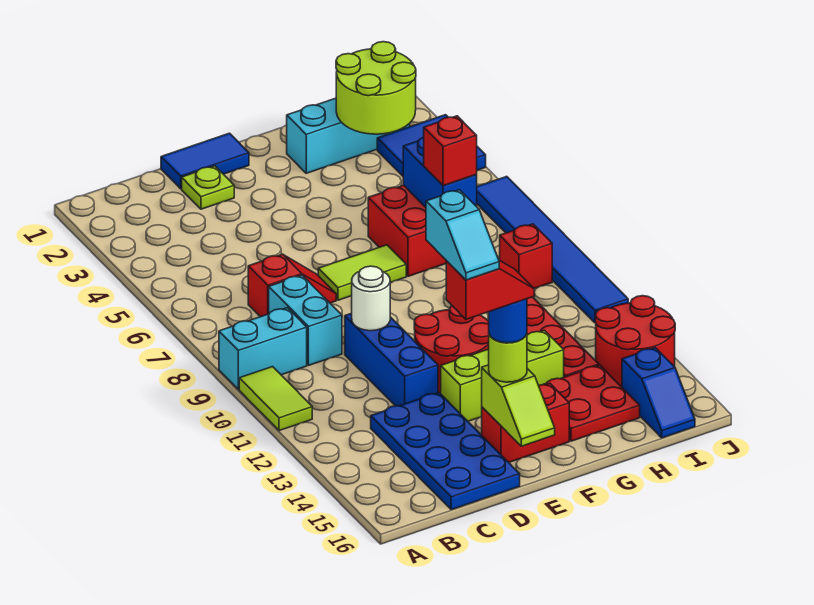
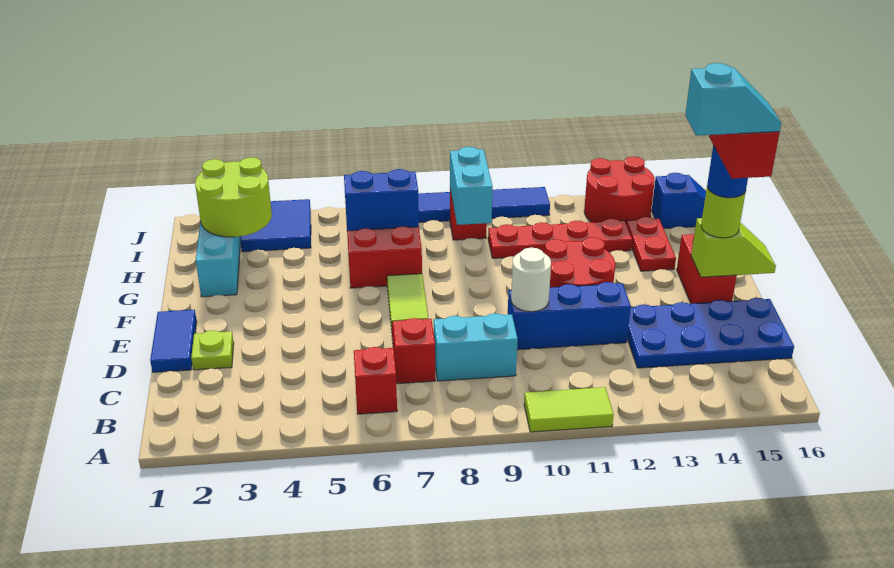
cyan brick A9:B9 level 1 -> cyan brick H9:I9 level 2
lime brick E13:G13 level 1 -> none
red plate G14:H15 level 1 -> red plate G14:H14 level 1
red brick H7 level 3 -> red brick B6 level 1

